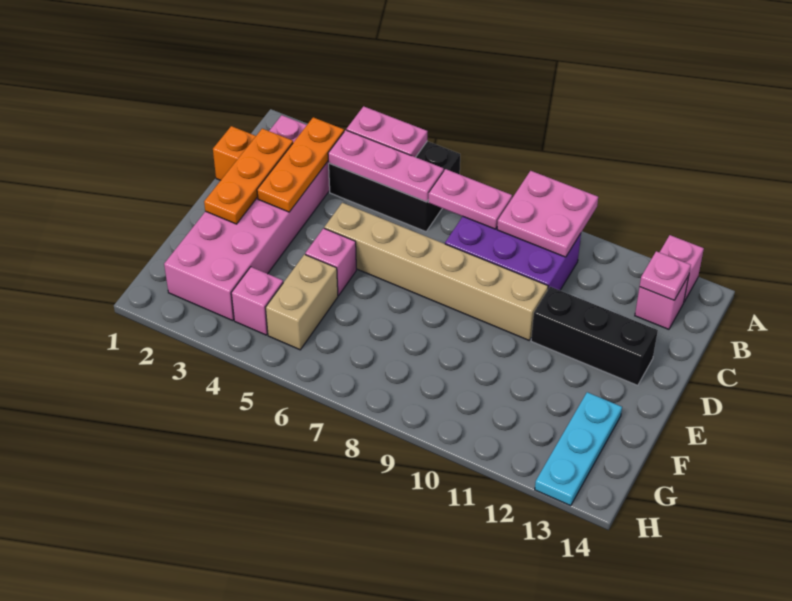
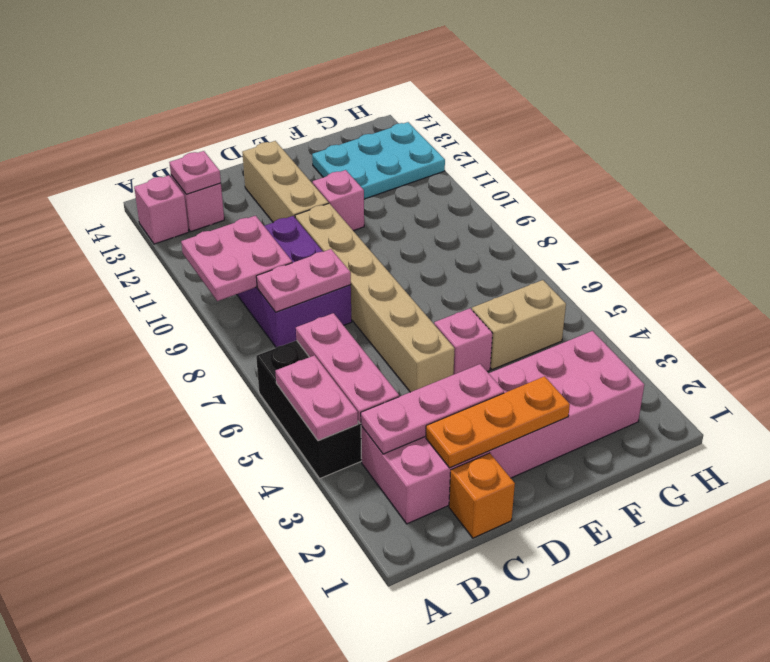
orange plate B3:D3 level 2 -> pink plate B3:D3 level 2
pink plate B7:B8 level 2 -> pink plate B8:C8 level 2
black brick D11:D13 level 1 -> tan brick D11:D13 level 1
cyan plate F13:H13 level 1 -> cyan plate F12:H13 level 1
pink brick G4 level 1 -> pink brick E11 level 1

